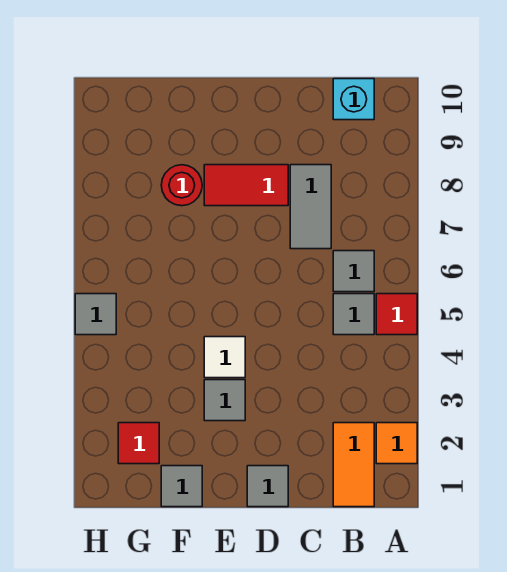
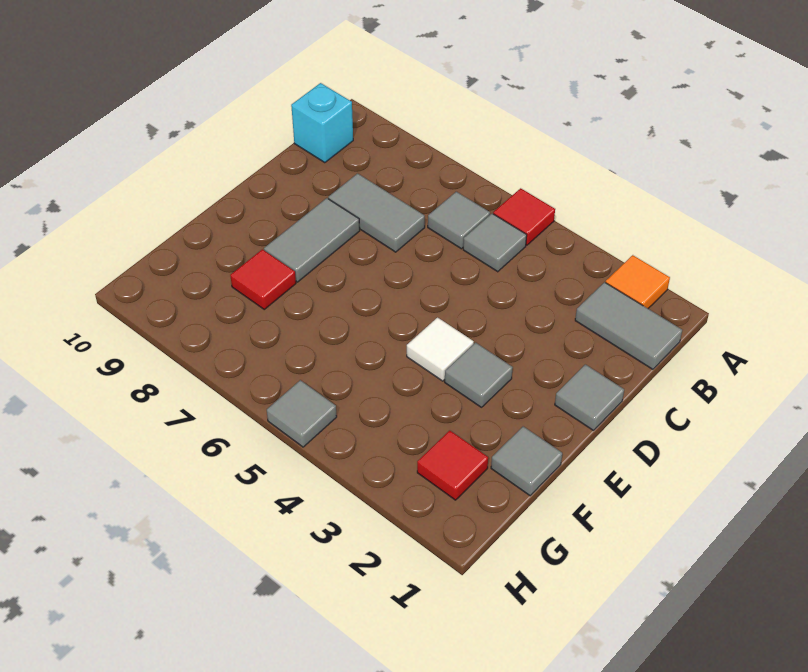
orange tile B1:B2 level 1 -> grey tile B1:B2 level 1
red tile D8:E8 level 1 -> grey tile D8:E8 level 1
red round brick F8 level 1 -> red tile F8 level 1

